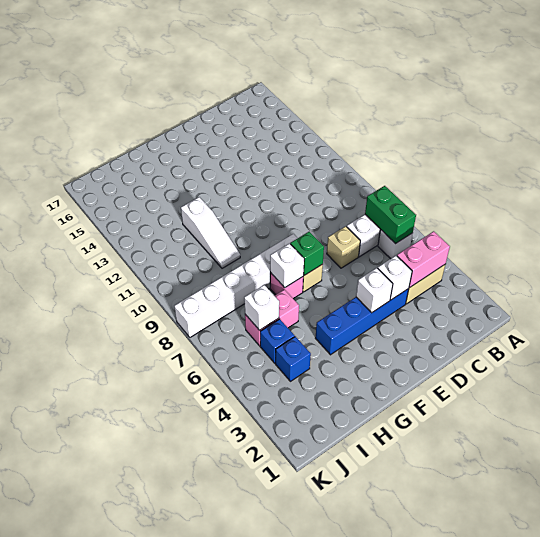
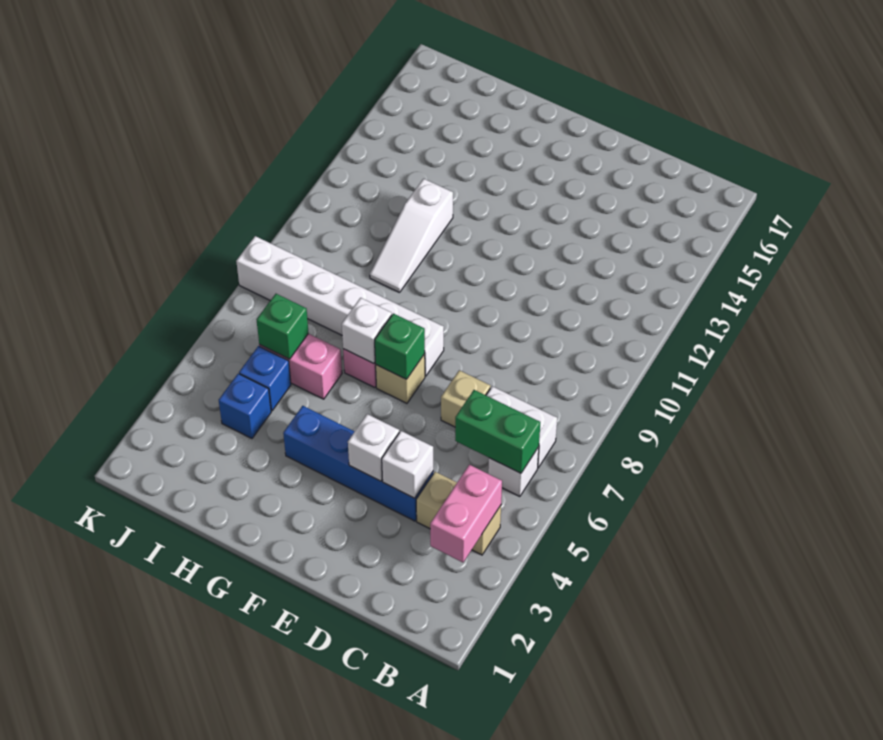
pink brick B4:C4 level 2 -> pink brick B3:B4 level 2
green brick B6:B7 level 2 -> green brick B6:C6 level 2
white brick I6 level 2 -> green brick I6 level 2

